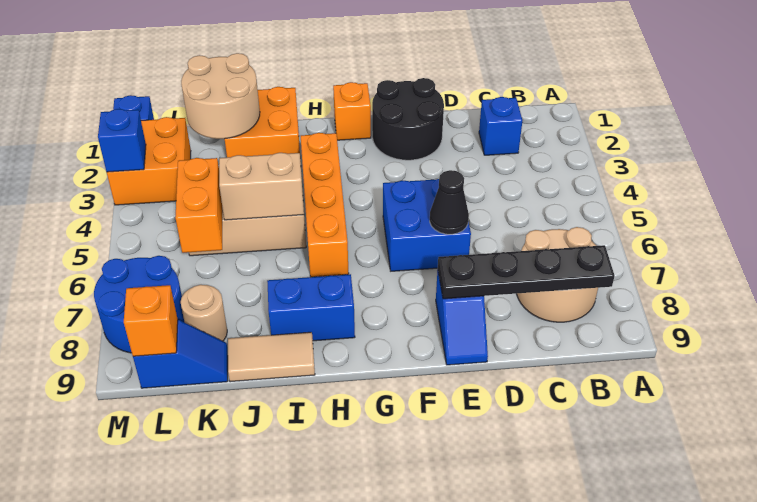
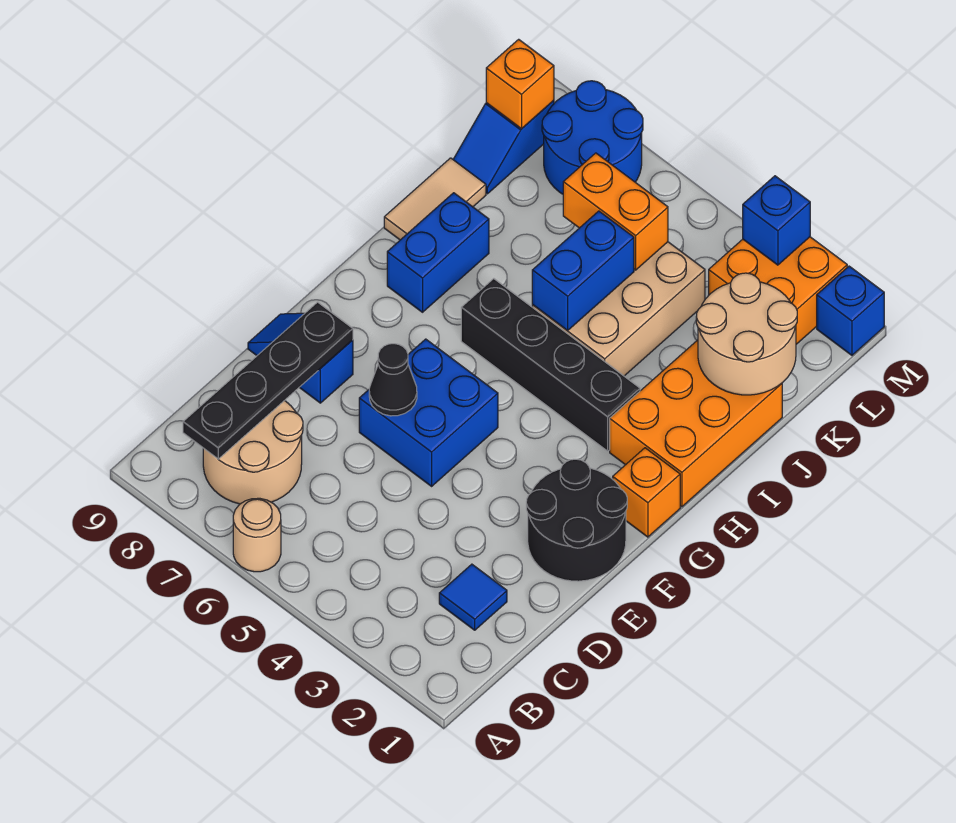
blue brick C2 level 1 -> blue tile C2 level 1
orange brick H3:H6 level 1 -> black brick H3:H6 level 1
orange brick I1:J2 level 1 -> orange brick H1:J2 level 1
tan brick I5:J5 level 2 -> blue brick I5:J5 level 2
tan round brick K8 level 1 -> tan round brick A6 level 1

